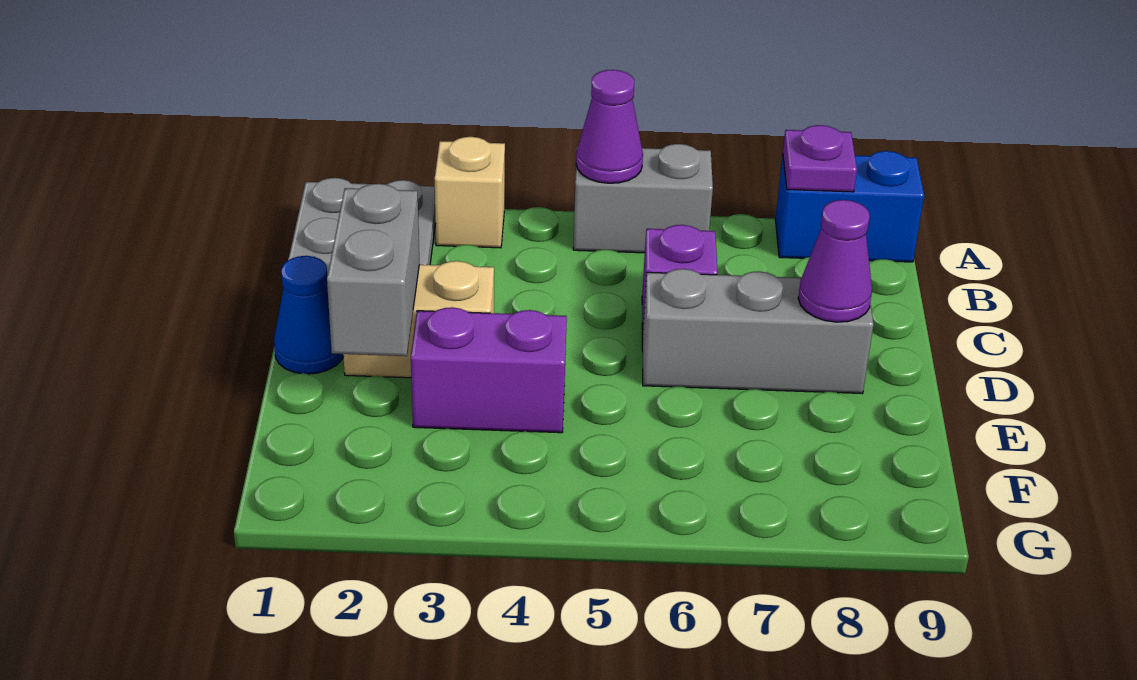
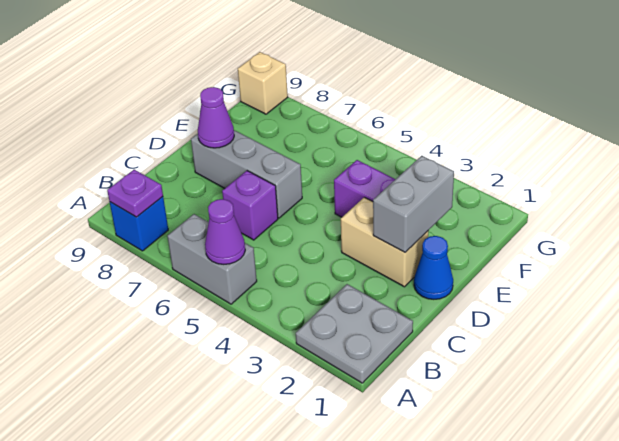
tan brick A3 level 1 -> tan brick G9 level 1
blue brick A8:A9 level 1 -> blue brick A8 level 1

